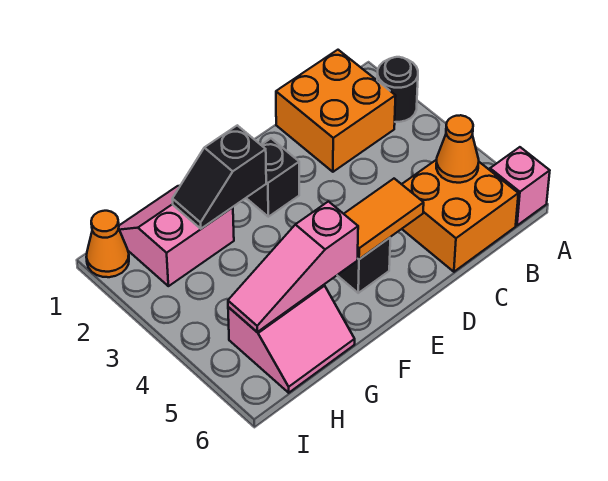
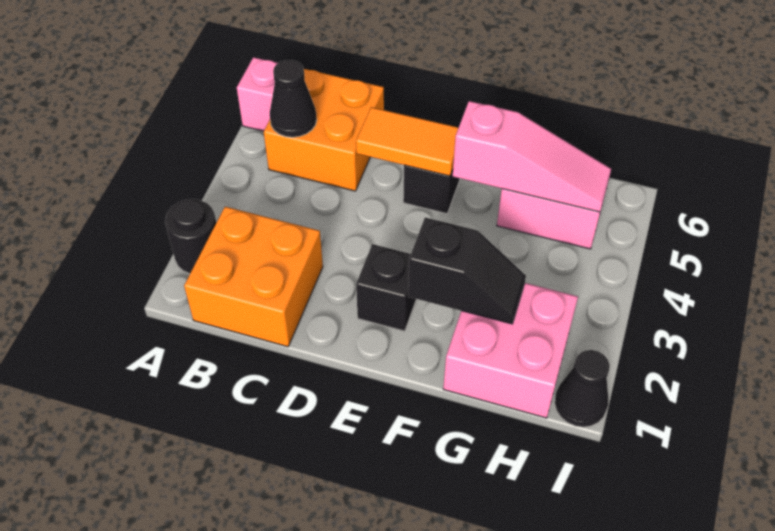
orange cone B5 level 2 -> black cone B5 level 2
pink slope G1:H2 level 1 top 2 -> pink brick G1:H2 level 1
orange cone I1 level 1 -> black cone I1 level 1

